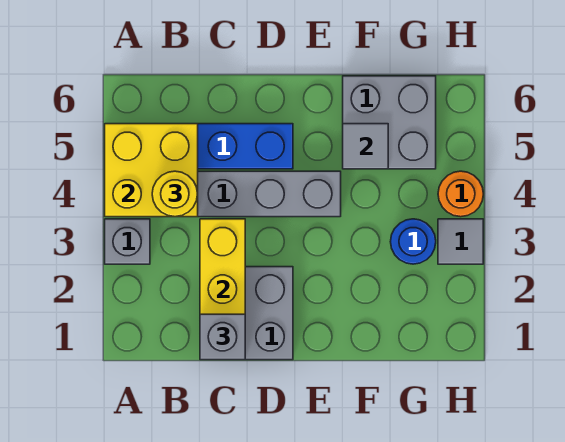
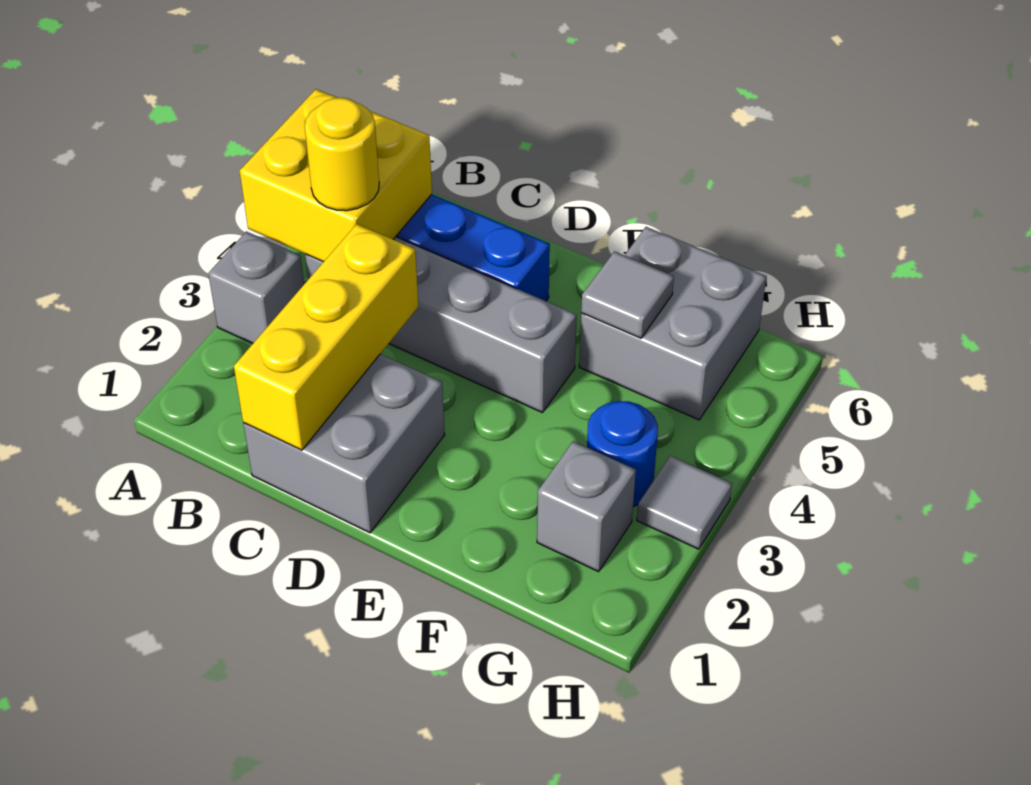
grey brick C1 level 3 -> grey brick G2 level 1
orange round brick H4 level 1 -> none

